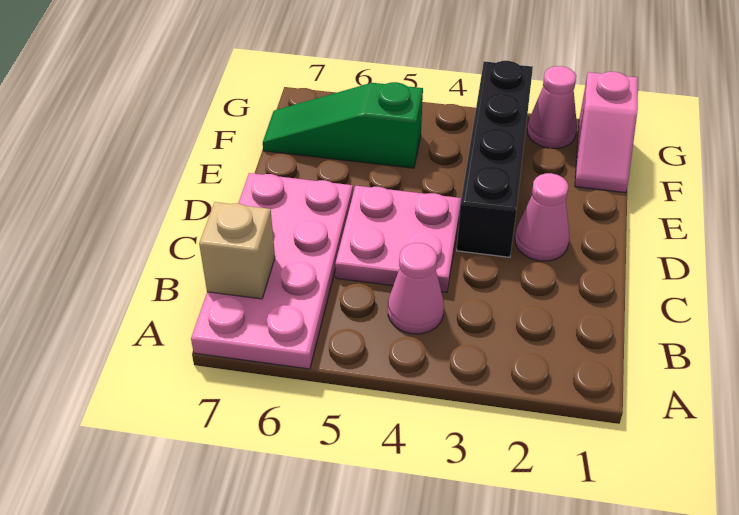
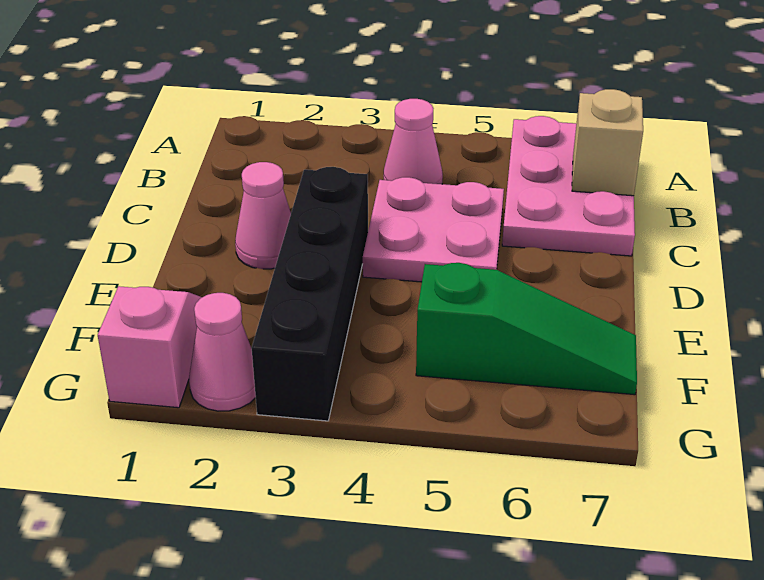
pink plate A6:D7 level 1 -> pink plate A6:C7 level 1

